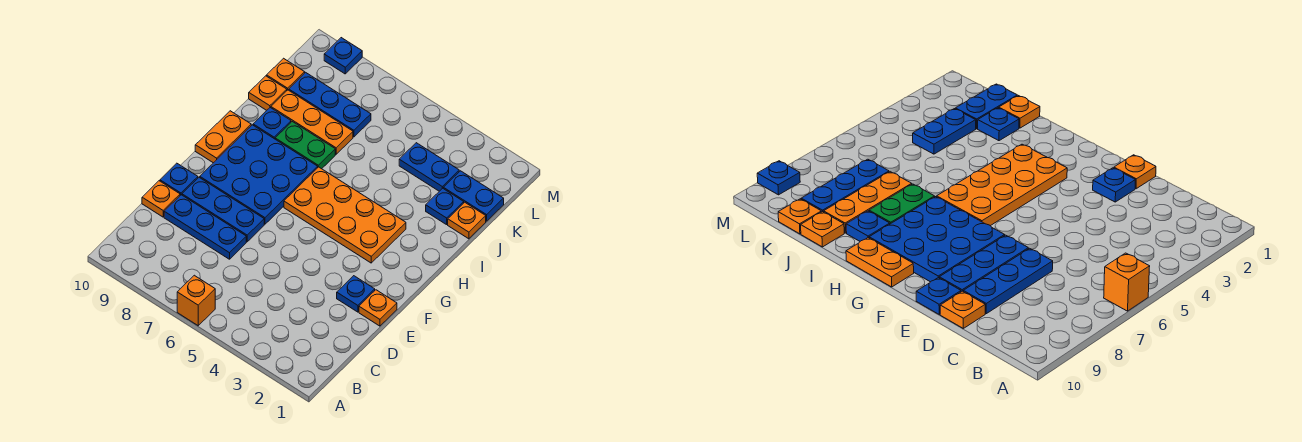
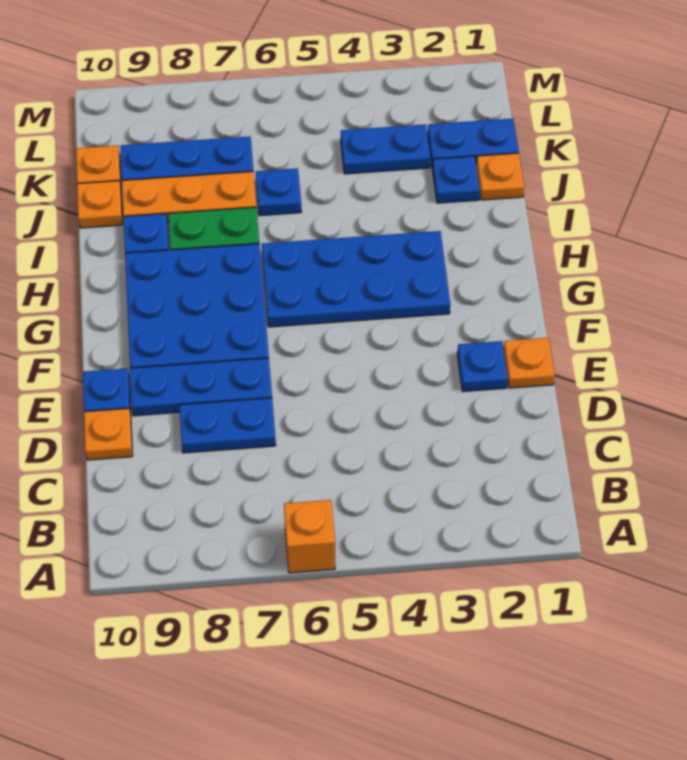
blue plate D7:D9 level 1 -> blue plate D7:D8 level 1
orange plate G3:H6 level 1 -> blue plate G3:H6 level 1
orange plate G10:H10 level 1 -> none
blue plate M9 level 1 -> blue plate J6 level 1

